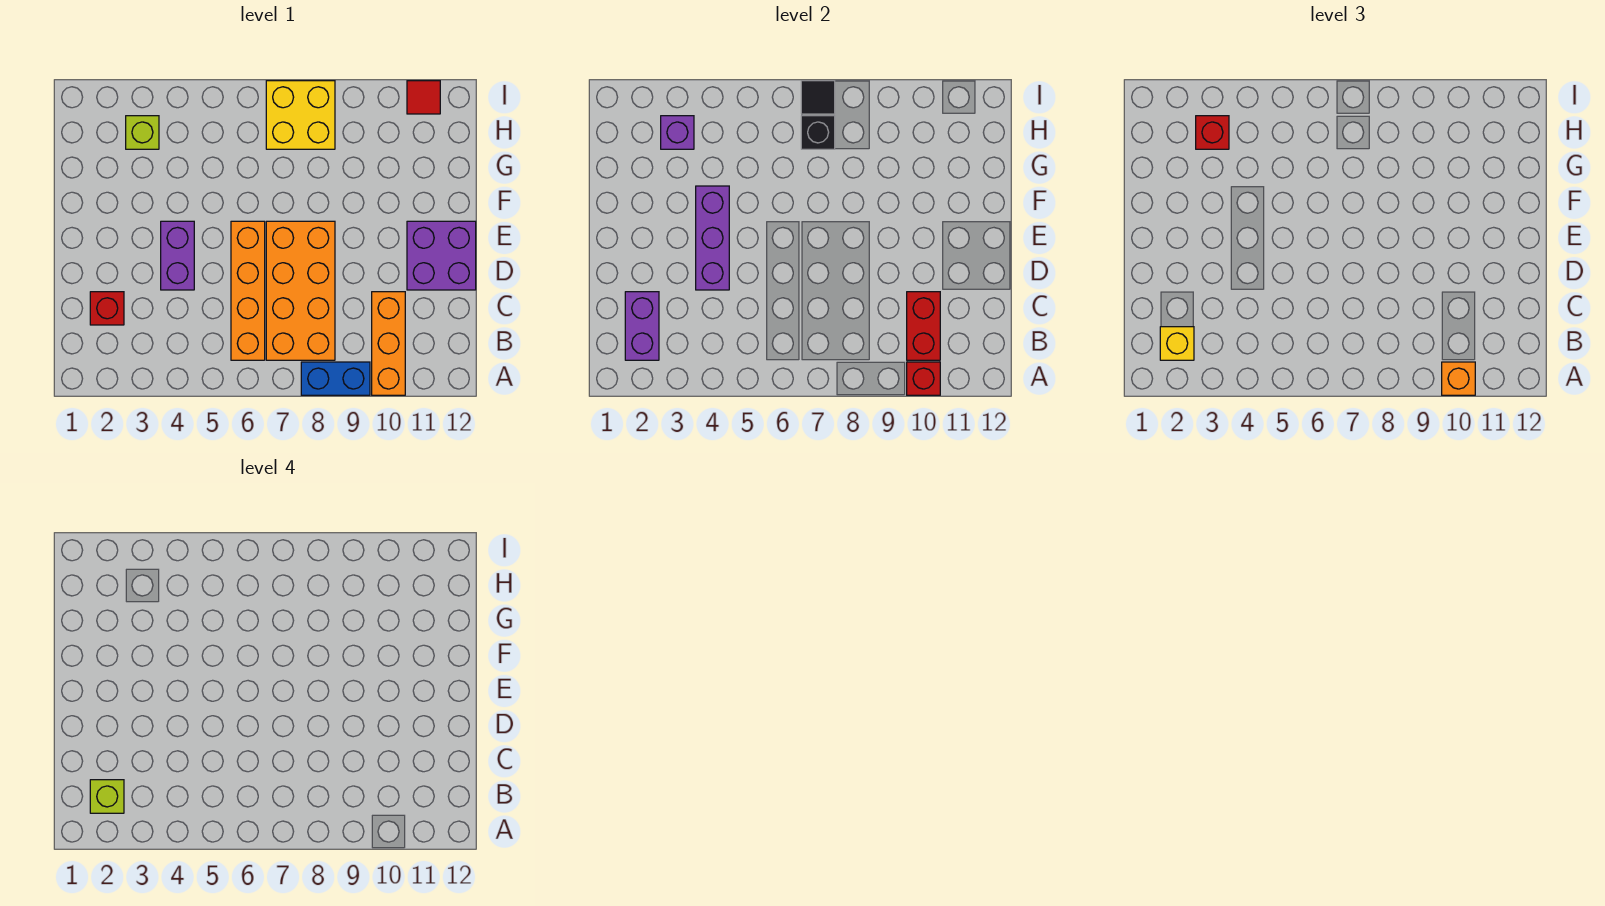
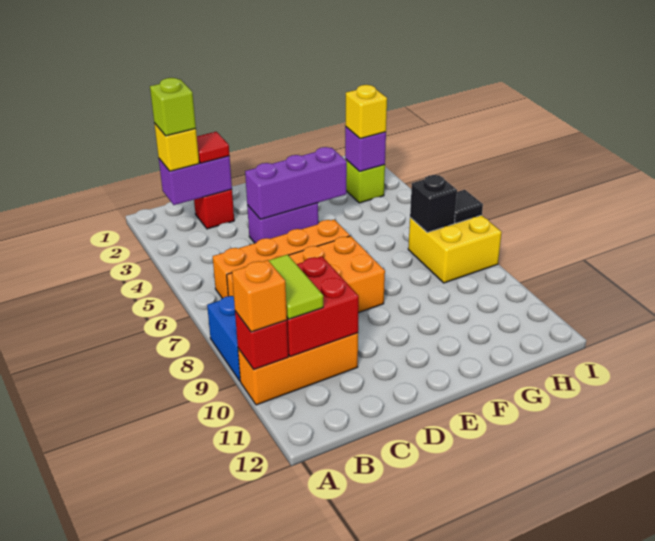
none -> lime tile B9:B10 level 3
red brick B10:C10 level 2 -> red brick B9:C10 level 2
purple brick D11:E12 level 1 -> none
red brick H3 level 3 -> yellow brick H3 level 3
red tile I11 level 1 -> red tile C2 level 3

